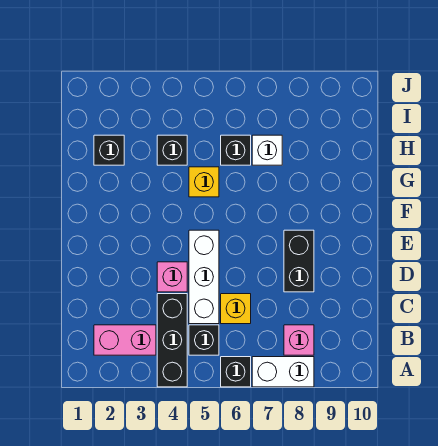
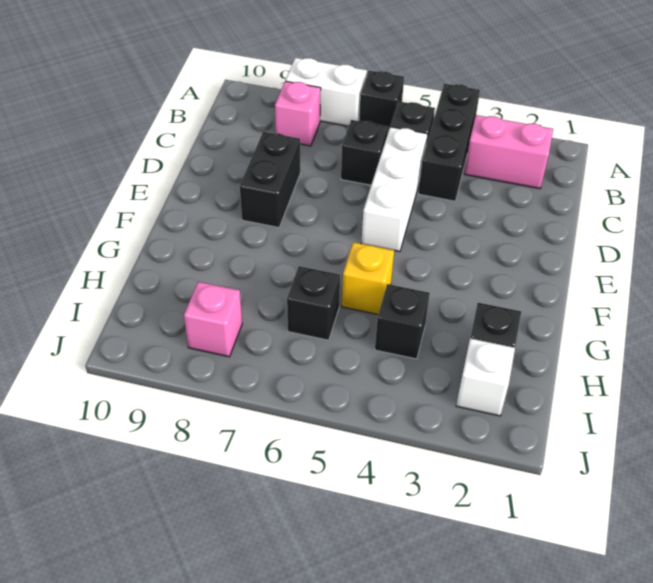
yellow brick C6 level 1 -> black brick C6 level 1
pink brick D4 level 1 -> pink brick I8 level 1
white brick H7 level 1 -> white brick I2 level 1

